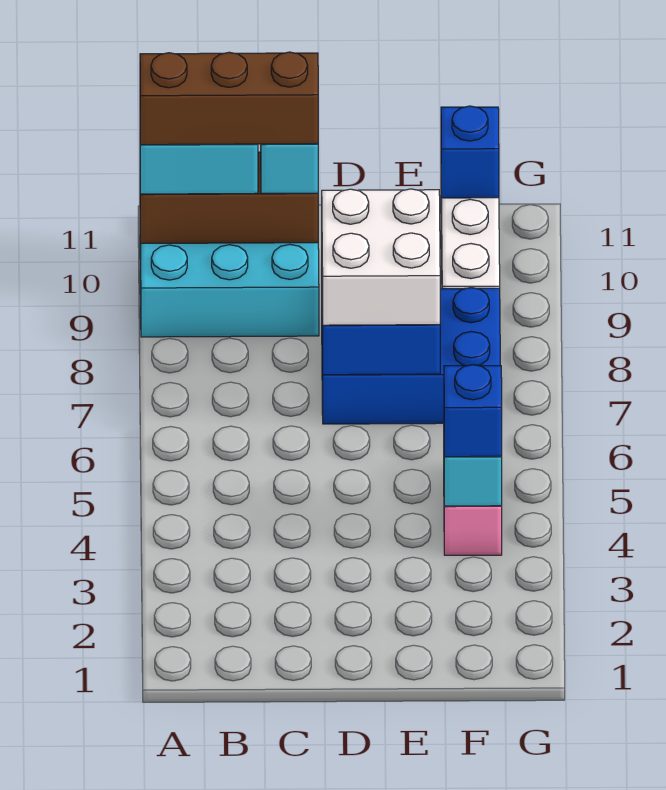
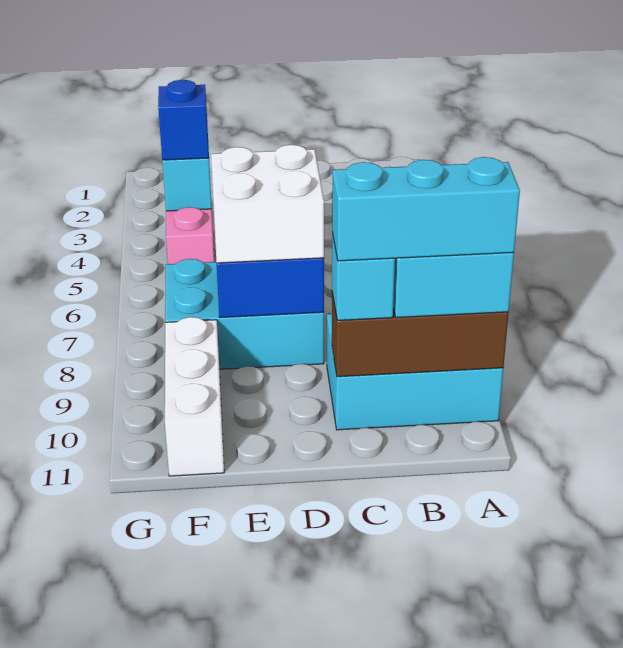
brown brick A10:C10 level 4 -> cyan brick A10:C10 level 4
blue brick D7:F8 level 1 -> cyan brick D7:F8 level 1
blue brick F11 level 2 -> none

